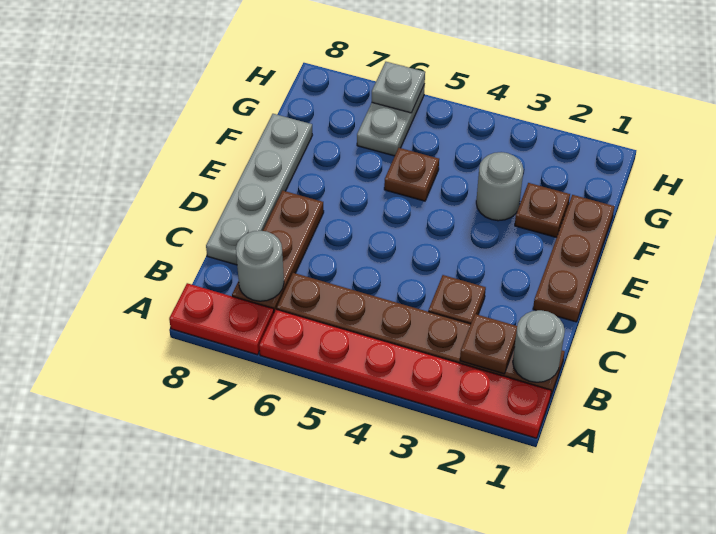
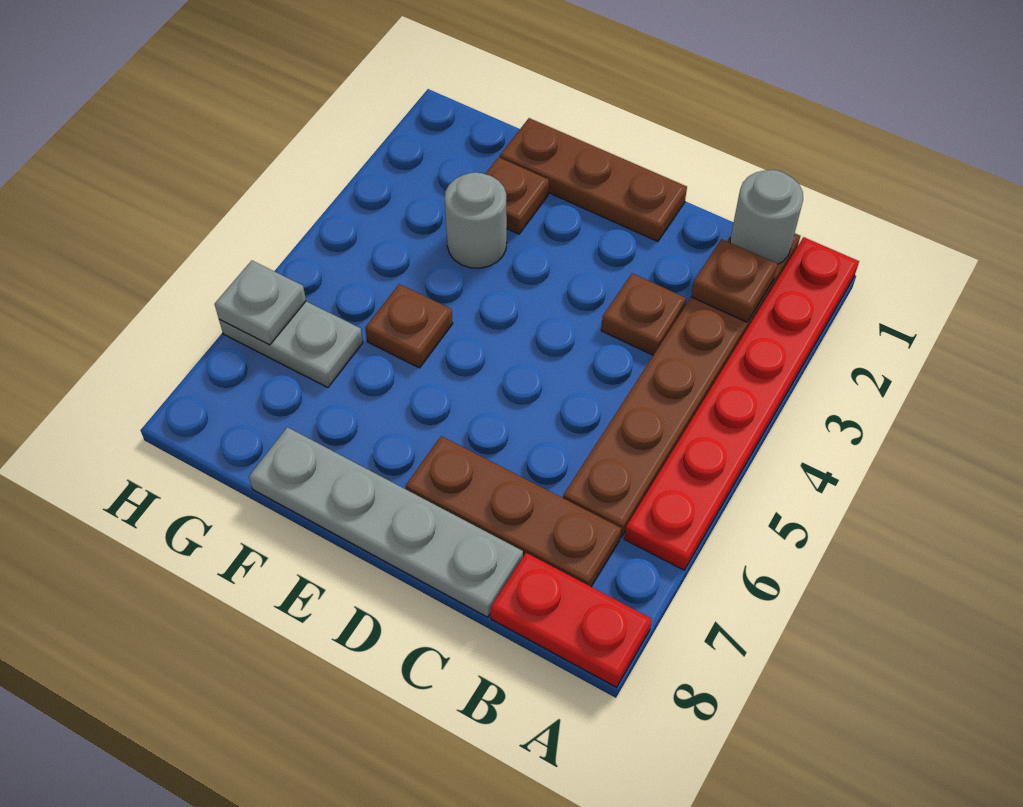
red plate A7:A8 level 1 -> red plate A8:B8 level 1
grey round brick B7 level 2 -> none

